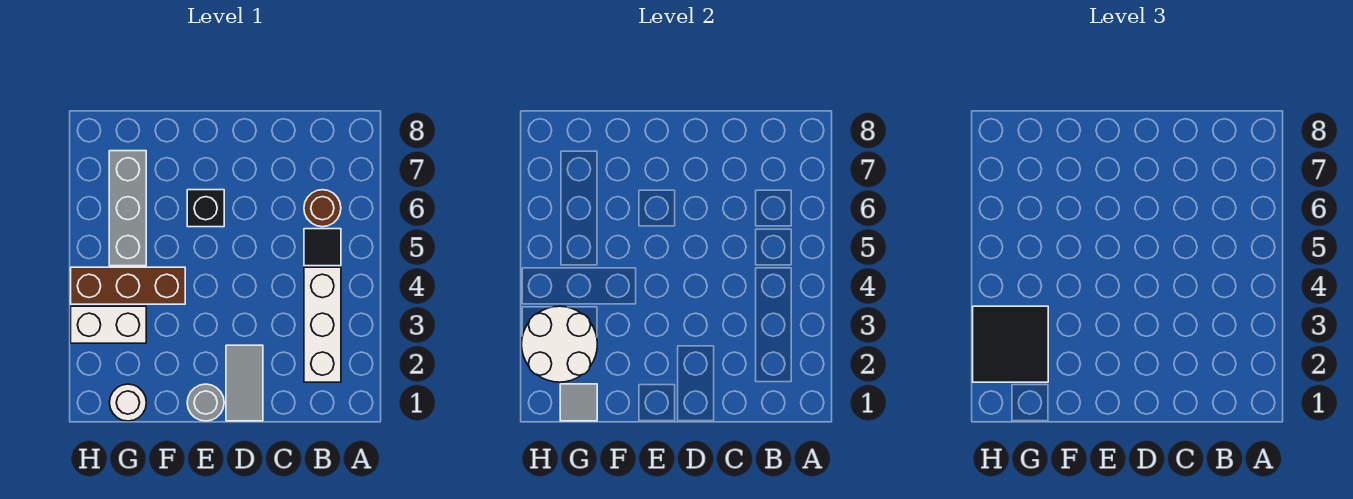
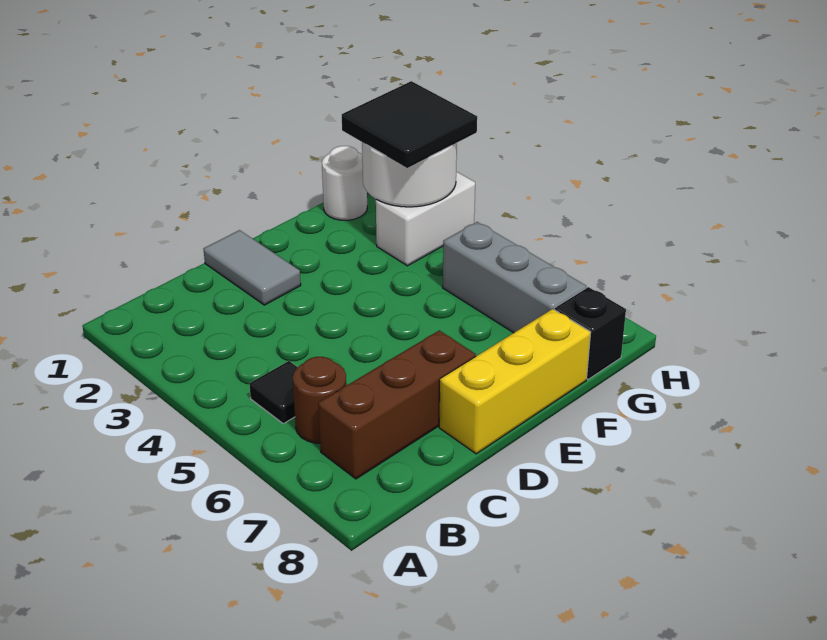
white brick B2:B4 level 1 -> none
none -> yellow brick D8:F8 level 1
grey round brick E1 level 1 -> none
black brick E6 level 1 -> black brick G8 level 1
brown brick F4:H4 level 1 -> brown brick B7:D7 level 1
grey tile G1 level 2 -> none

